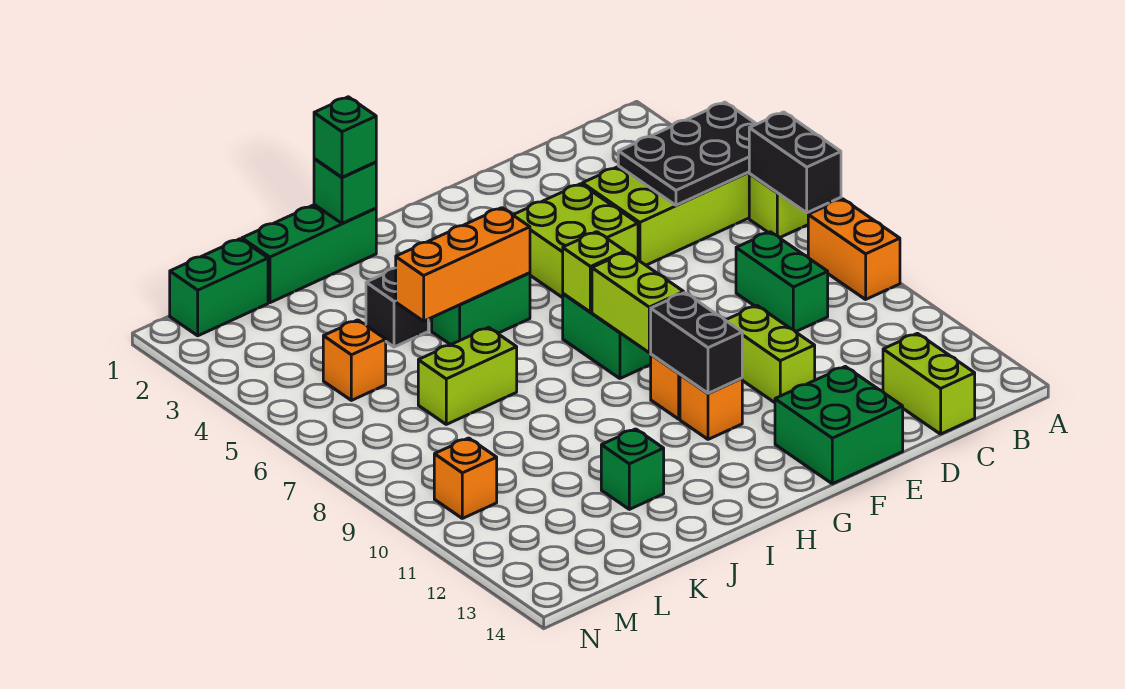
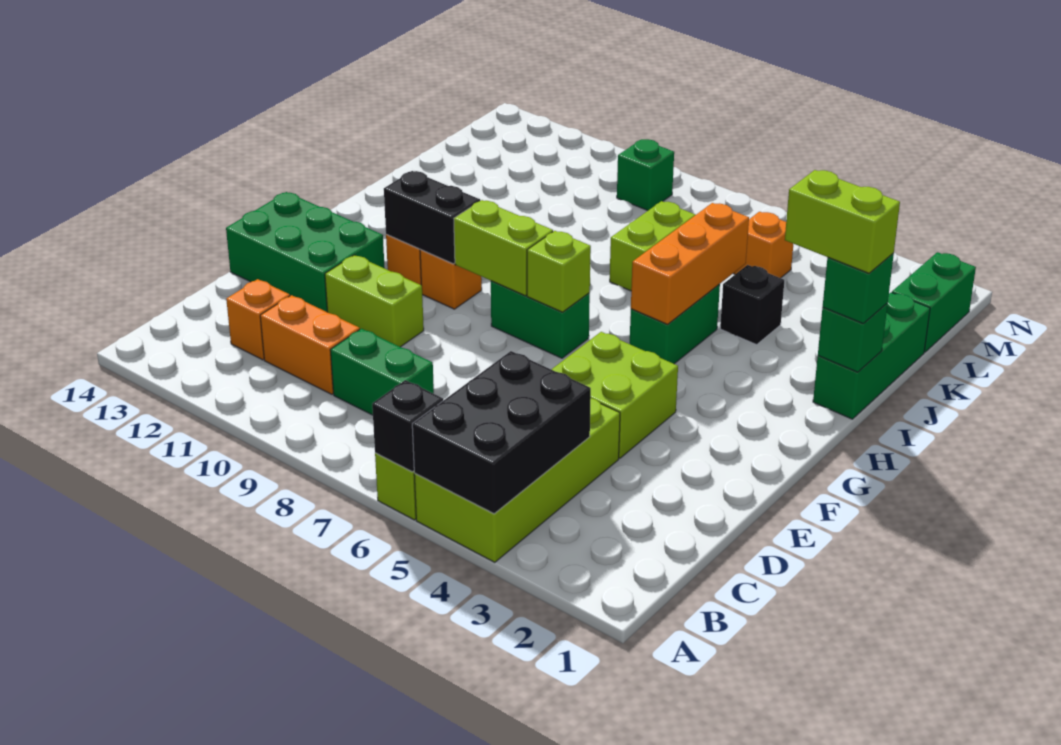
black plate A4:C5 level 2 -> black brick A4:C5 level 2
black brick A6:A7 level 2 -> black brick A6 level 2
orange brick A8:A9 level 1 -> orange brick C10:C11 level 1
lime brick C13:C14 level 1 -> lime brick I1:I2 level 4
green brick E13:F14 level 1 -> green brick E12:F14 level 1
green brick J12 level 1 -> green brick M9 level 1
orange brick M10 level 1 -> orange brick C12 level 1

